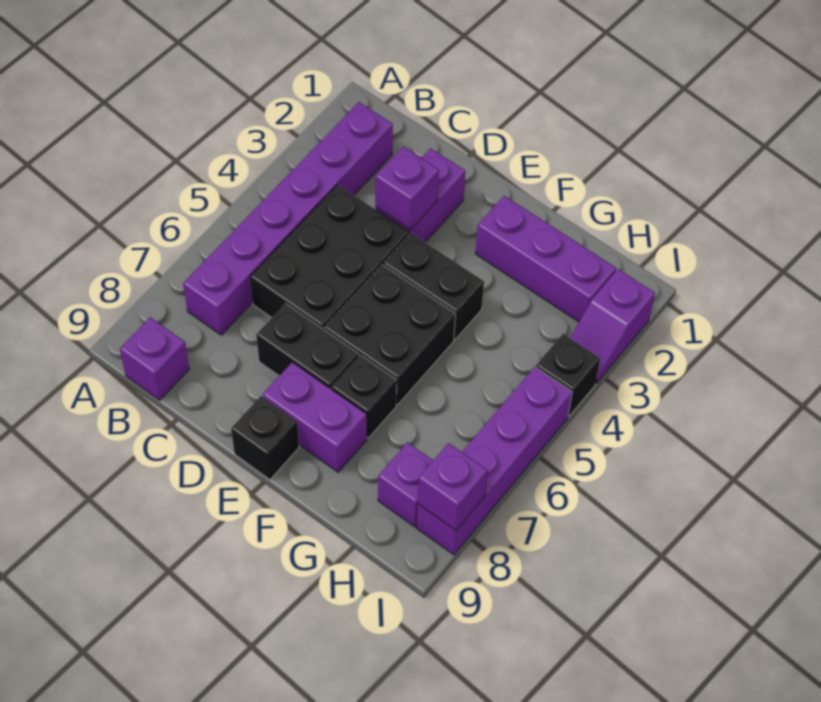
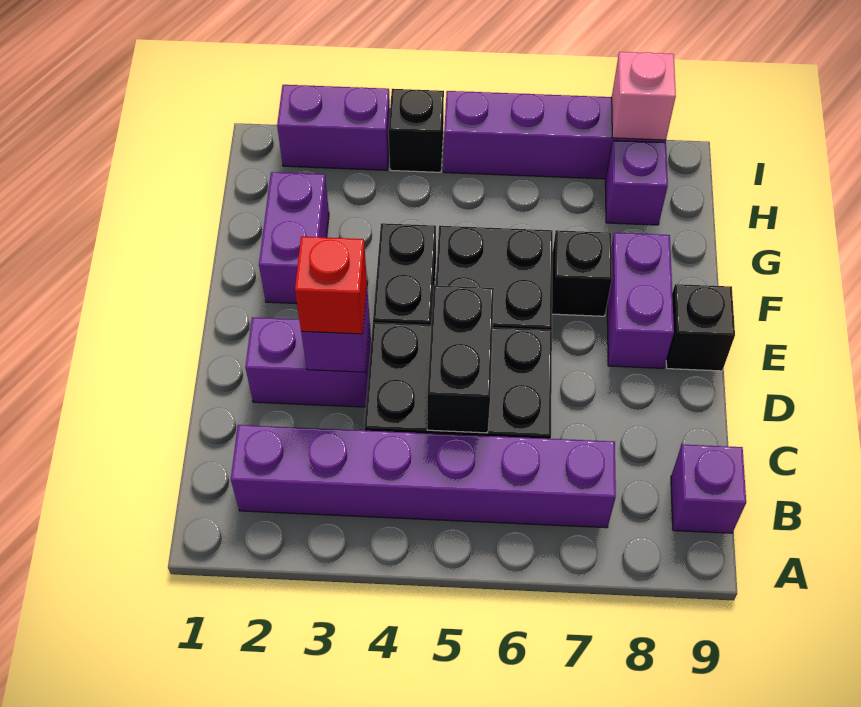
none -> red brick D3 level 3
black brick D7:E7 level 1 -> black brick C5:D5 level 2
purple brick F2:H2 level 1 -> purple brick F2:G2 level 1
purple slope I2:I3 level 1 top 2 -> purple brick I2:I3 level 1
purple brick I8 level 2 -> pink brick I8 level 2

